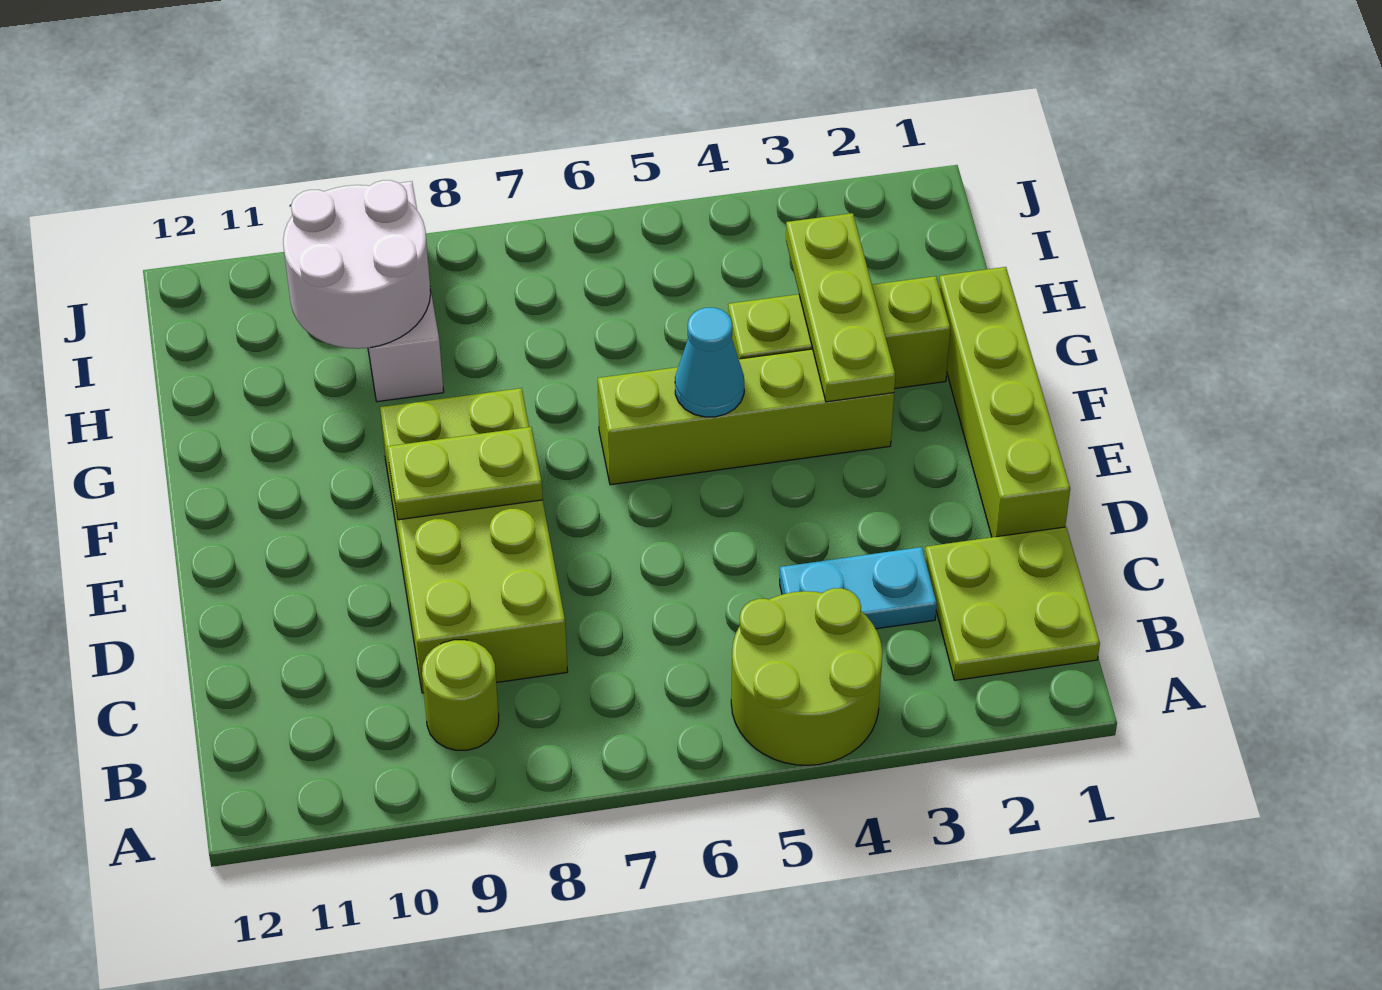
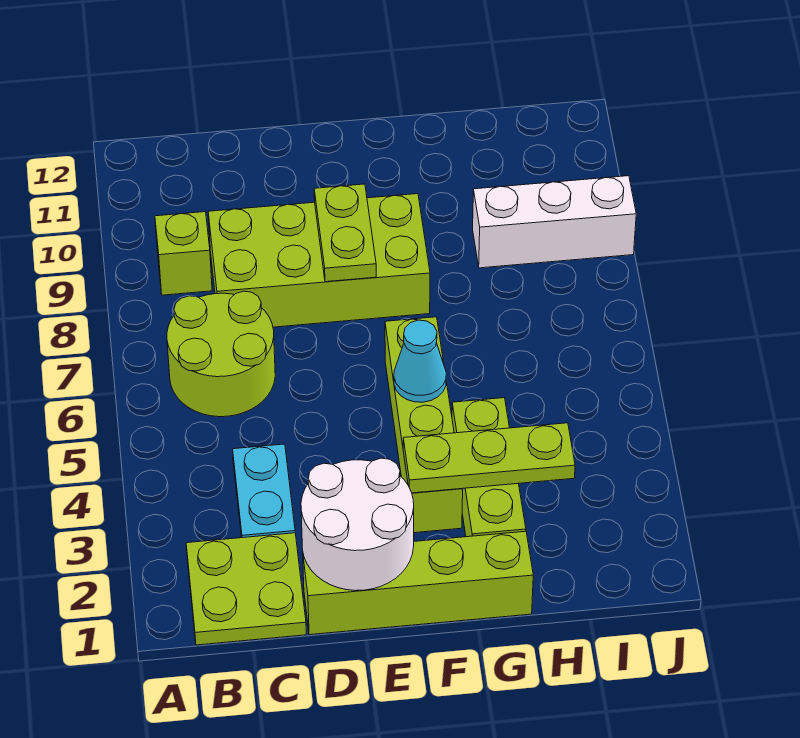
lime round brick A4:B5 level 1 -> lime round brick B6:C7 level 1
lime round brick B9 level 1 -> lime brick B9 level 1
white round brick H9:I10 level 2 -> white round brick D1:E2 level 2

